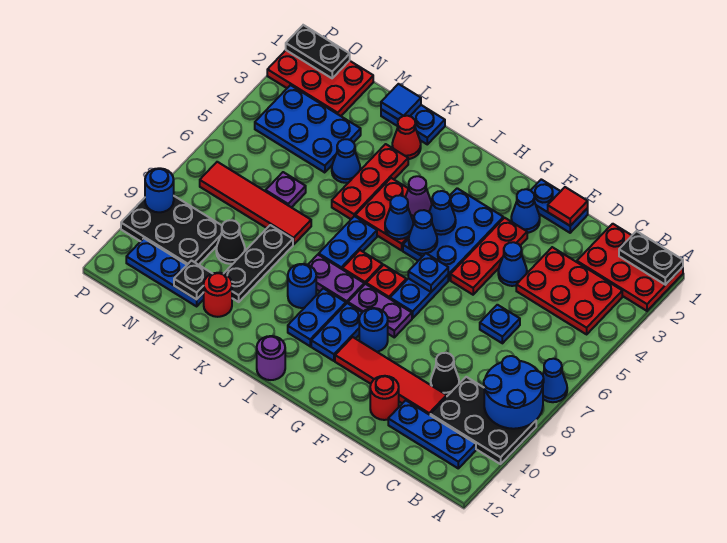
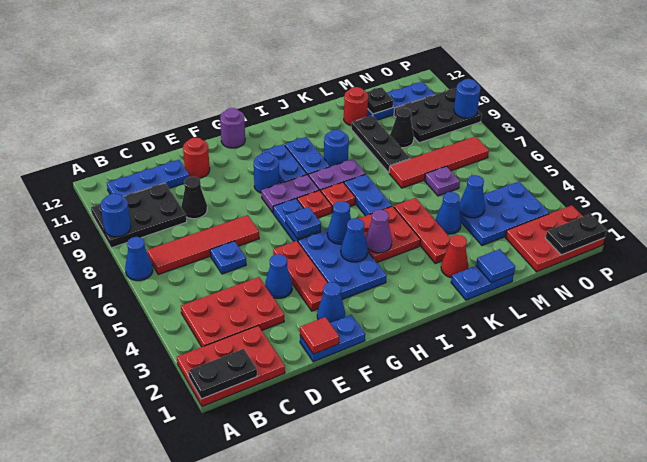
blue round brick A8:B9 level 2 -> blue round brick A9 level 2
red tile D10:G10 level 1 -> red tile B7:E7 level 1
blue cone I5 level 2 -> blue cone M4 level 2
purple round brick I12 level 1 -> purple round brick G12 level 1

